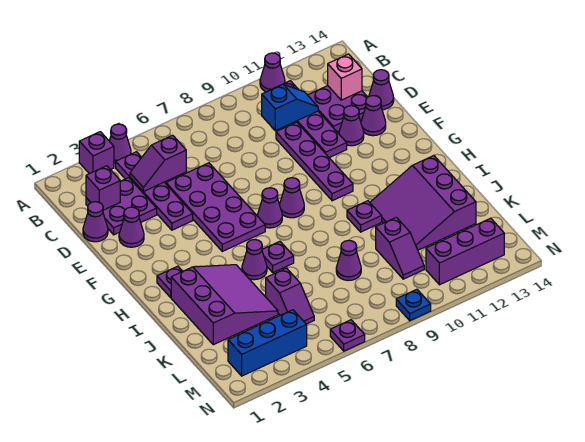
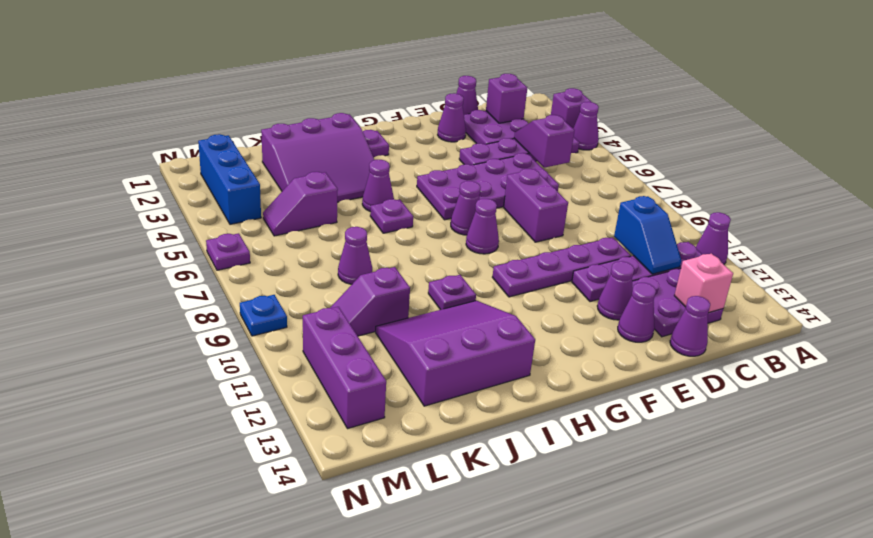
none -> purple brick E7:E8 level 1

